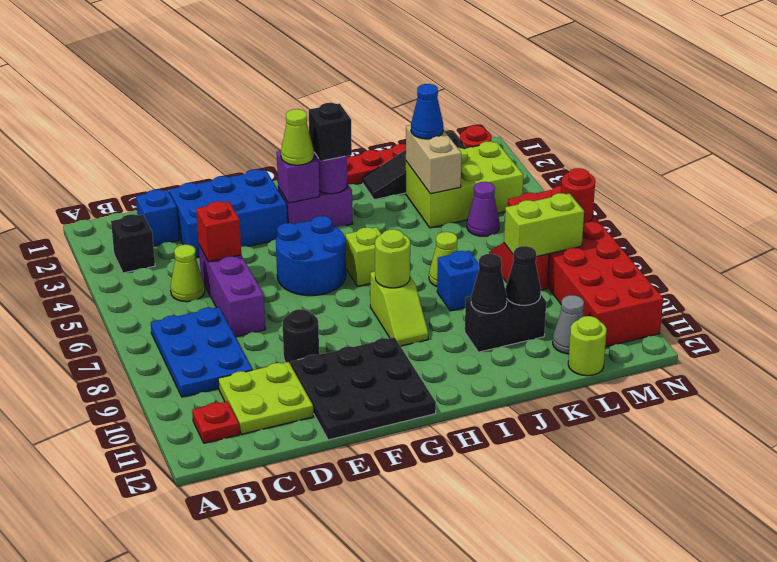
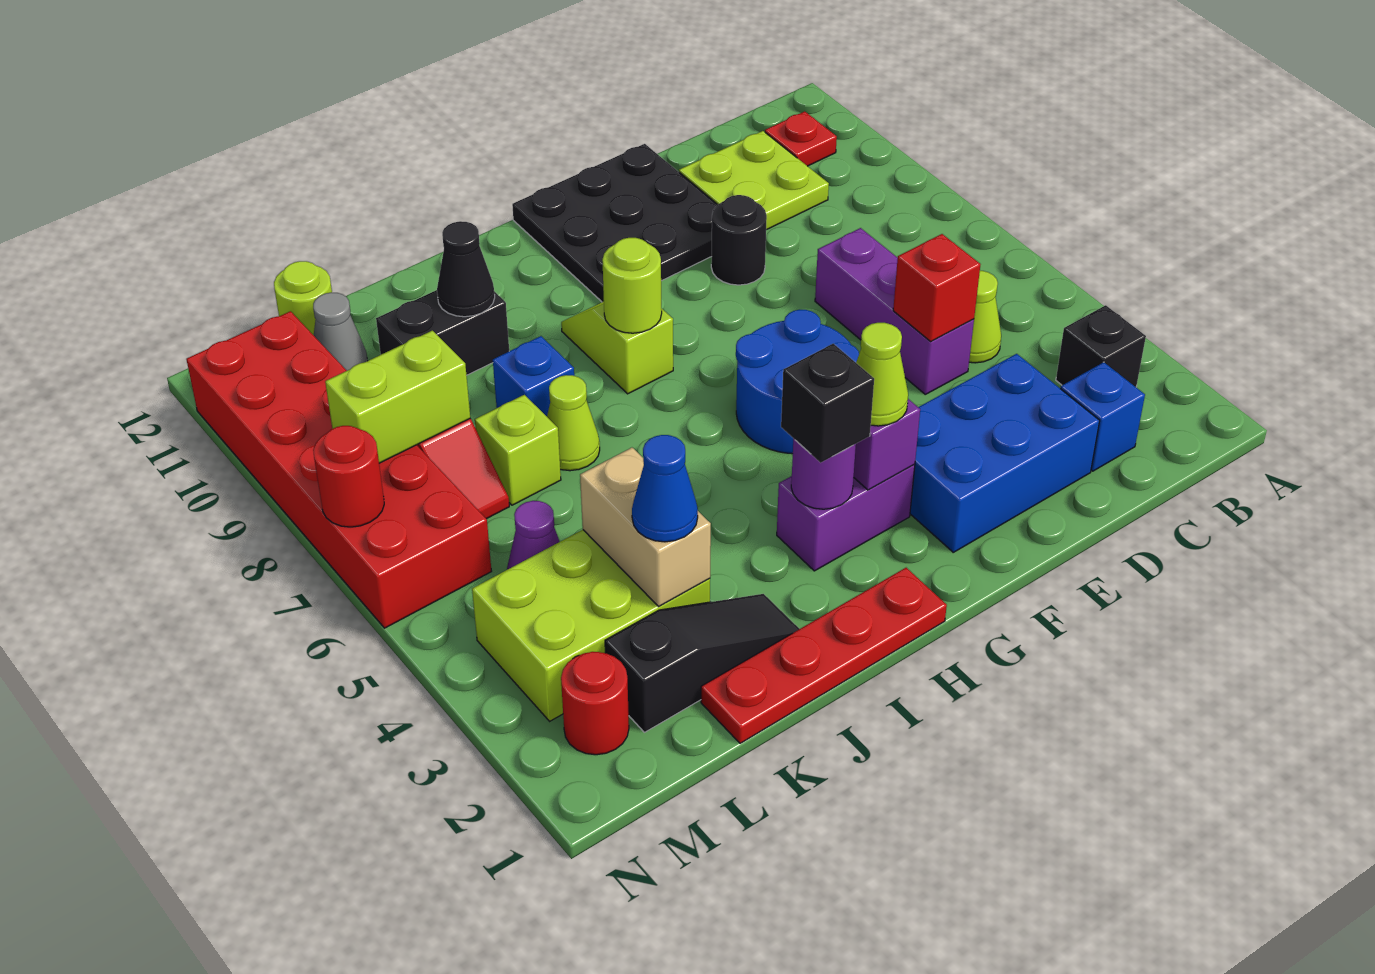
blue plate B7:C9 level 1 -> none
lime brick H6 level 1 -> lime brick K7 level 1
black cone K10 level 2 -> none

